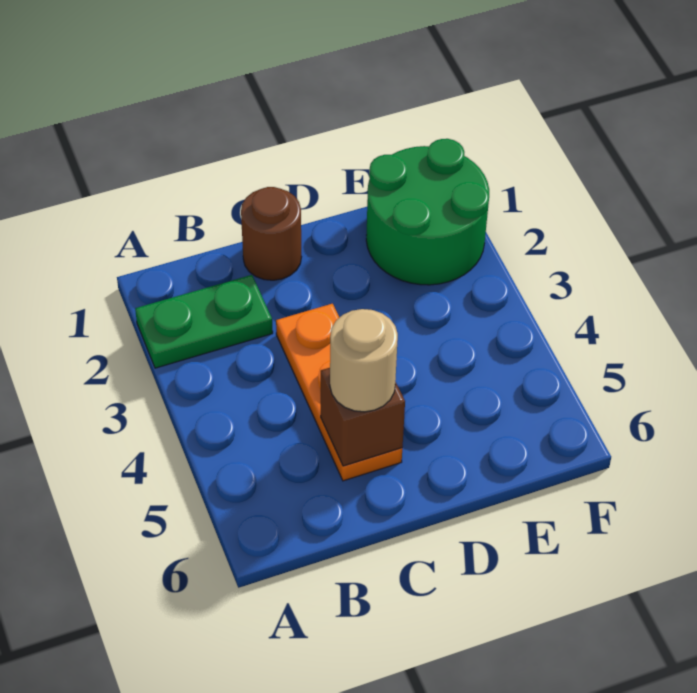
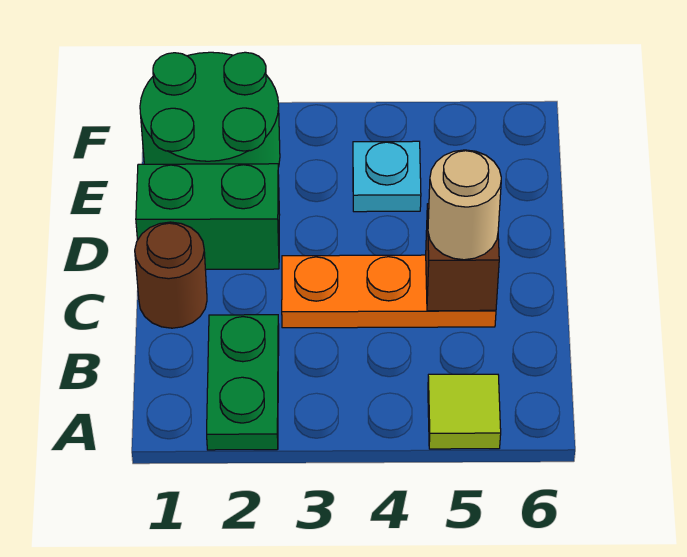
none -> lime tile A5 level 1
none -> green brick D1:D2 level 1
none -> cyan plate E4 level 1

